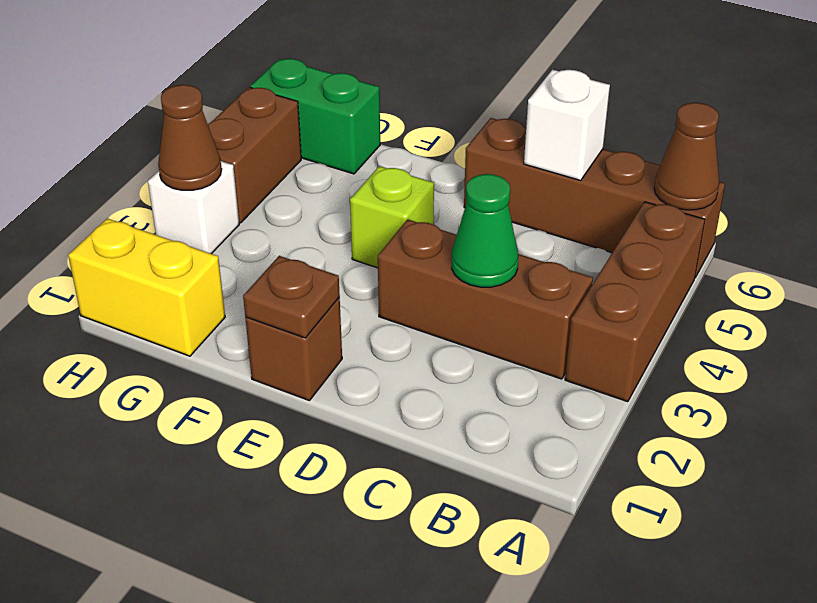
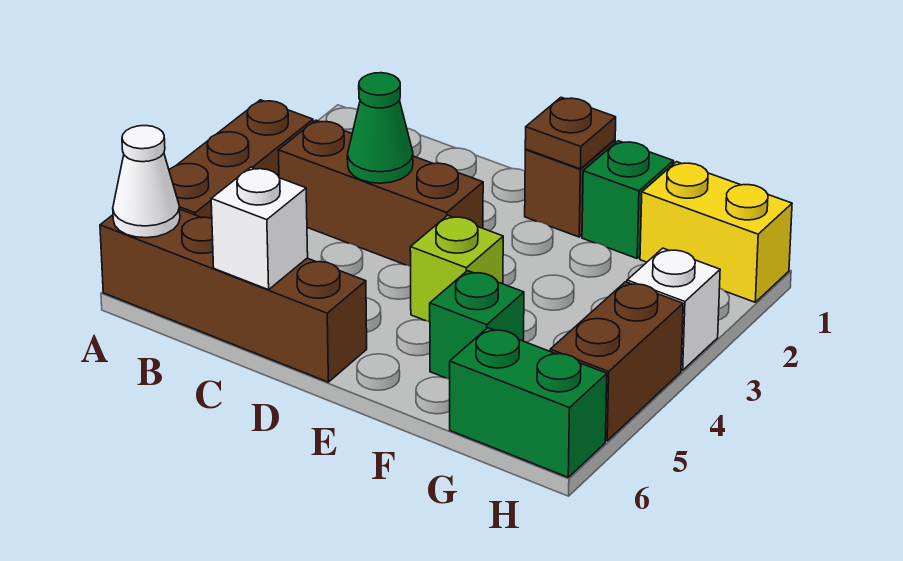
brown cone A6 level 2 -> white cone A6 level 2
none -> green brick F1 level 1
none -> green brick F5 level 1
brown cone H3 level 2 -> none

